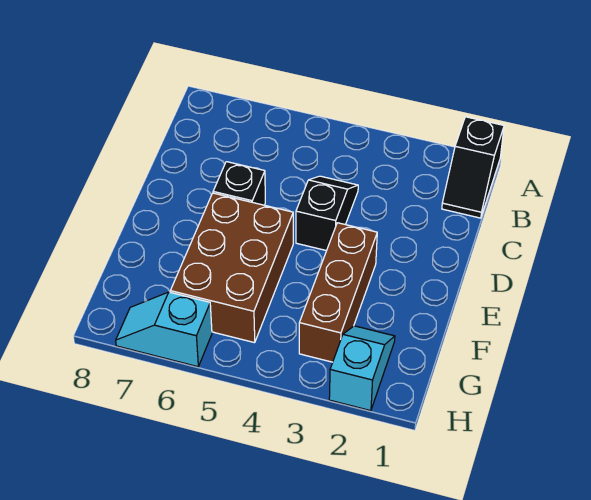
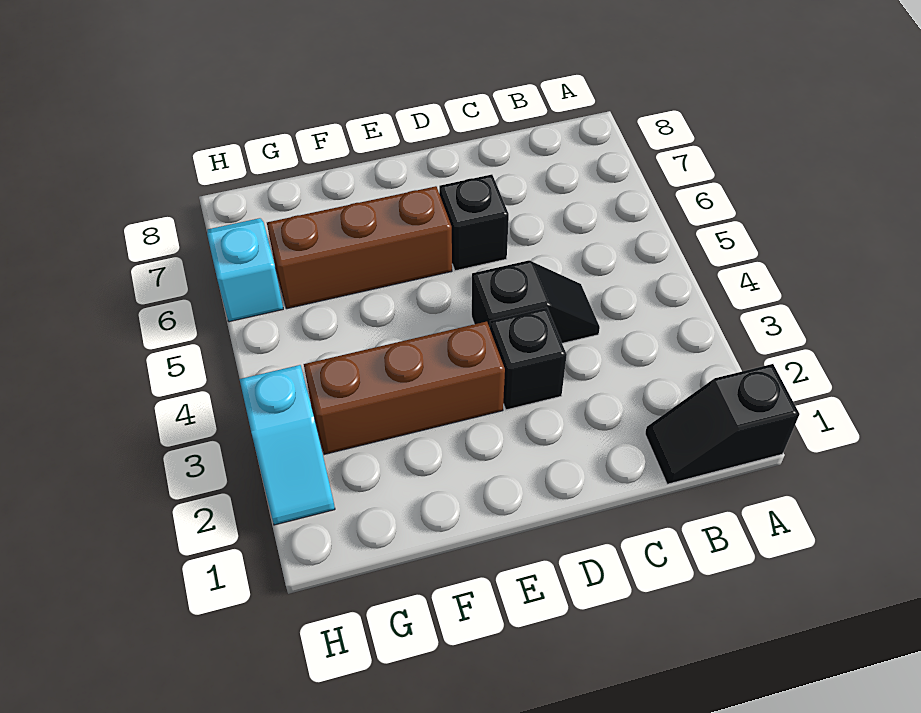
none -> black brick D3 level 1
brown brick E5:G6 level 1 -> brown brick E6:G6 level 1
cyan slope G2:H2 level 1 top H -> cyan slope H2:H3 level 1 top 3

